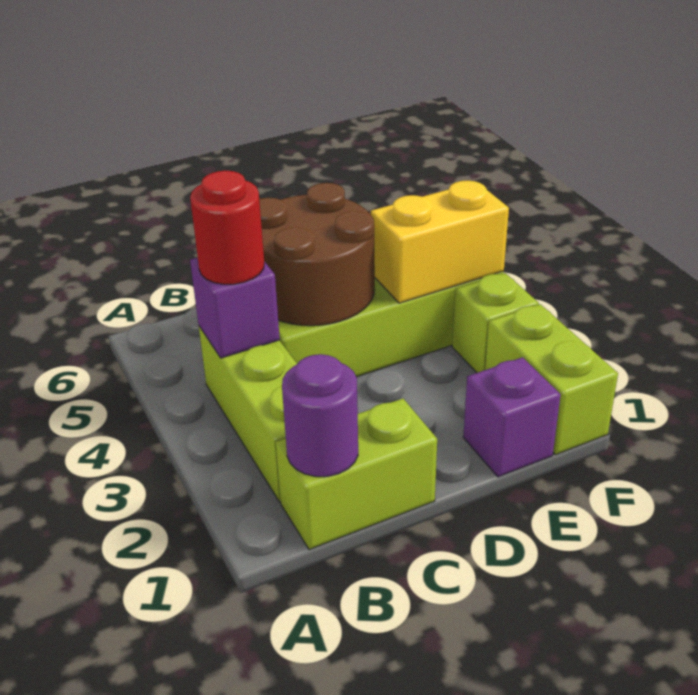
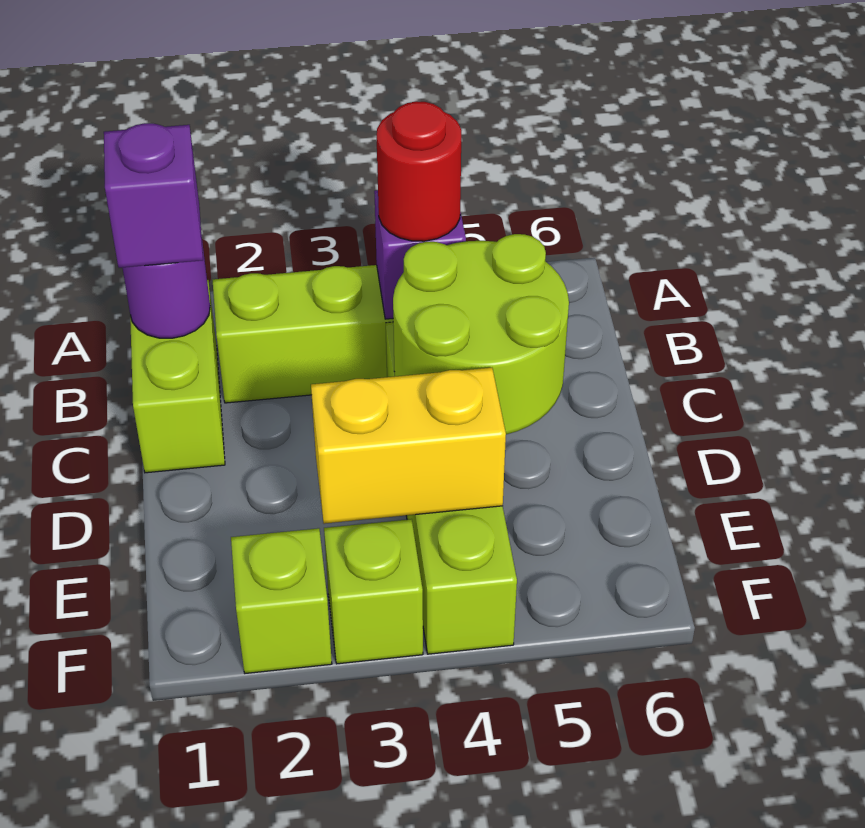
brown round brick C4:D5 level 2 -> lime round brick C4:D5 level 2
purple brick E1 level 1 -> purple brick B1 level 3
yellow brick E4:F4 level 2 -> yellow brick E3:E4 level 2
lime brick F1:F2 level 1 -> lime brick F2 level 1

